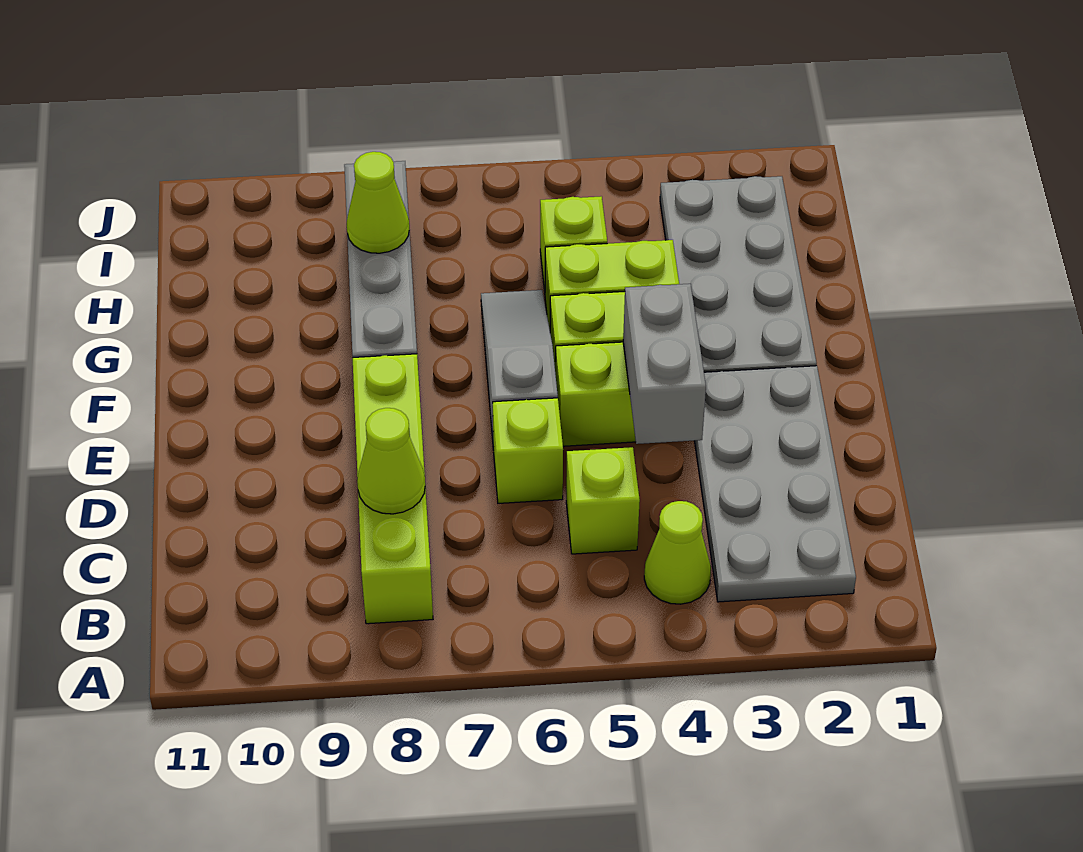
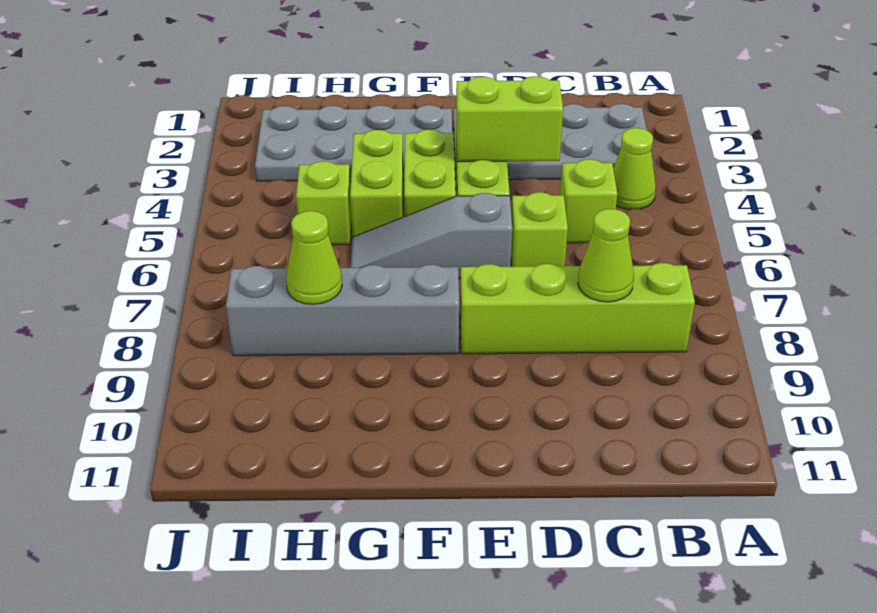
grey brick D4:E4 level 2 -> lime brick D4:E4 level 2

